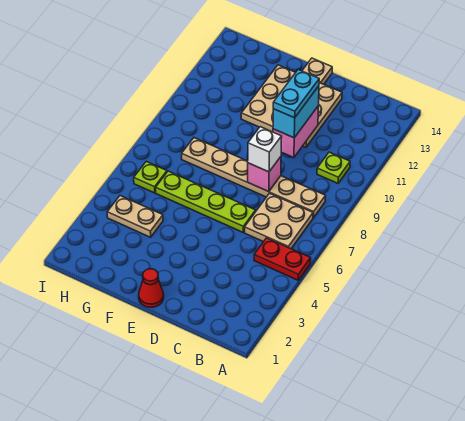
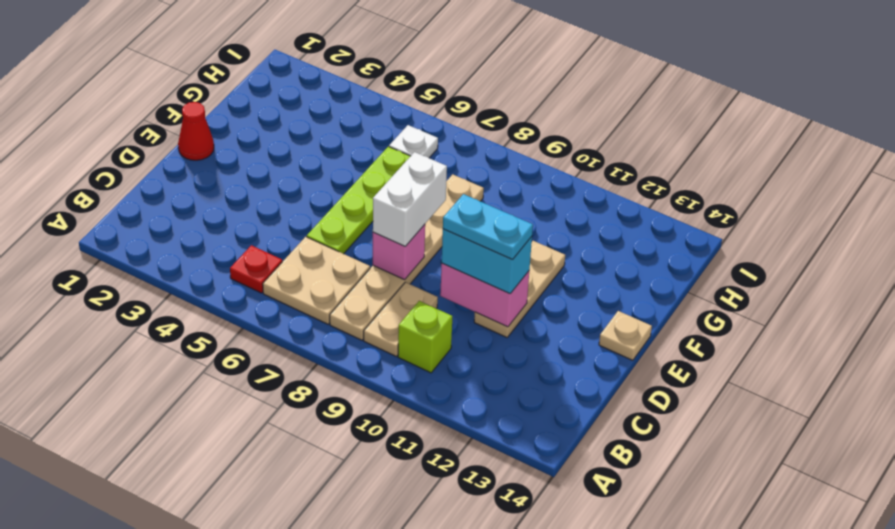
red plate A5:B5 level 1 -> red plate B5 level 1
lime plate B10 level 1 -> lime brick B10 level 1
white brick D8 level 3 -> white brick D8:E8 level 3
tan plate D11:F13 level 1 -> tan plate D11:F11 level 1
tan plate G4:H4 level 1 -> tan plate B9:C9 level 1
lime plate H6 level 1 -> white plate H6 level 1

